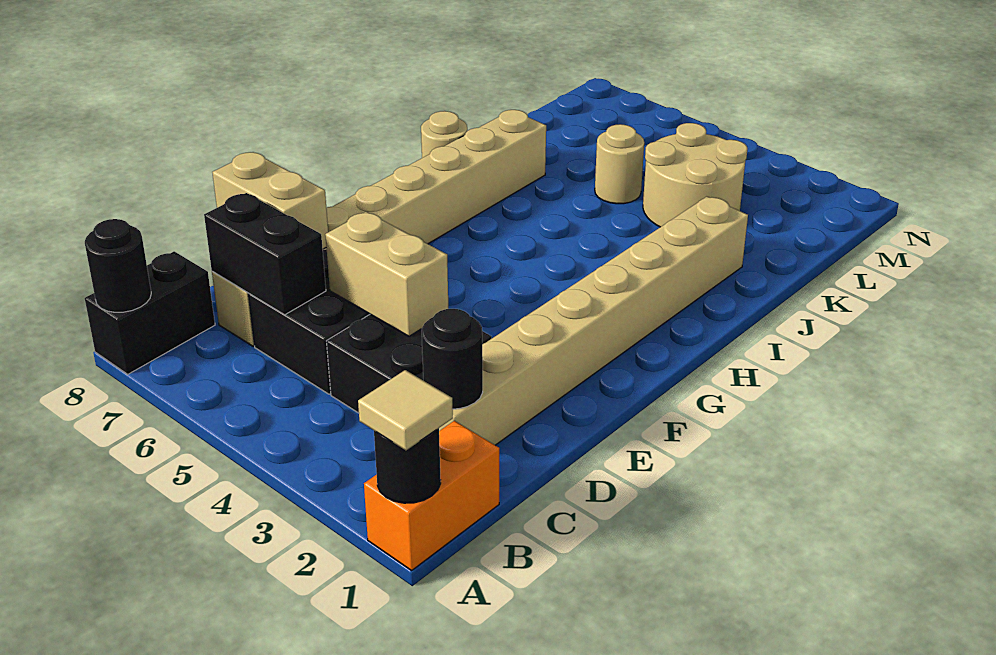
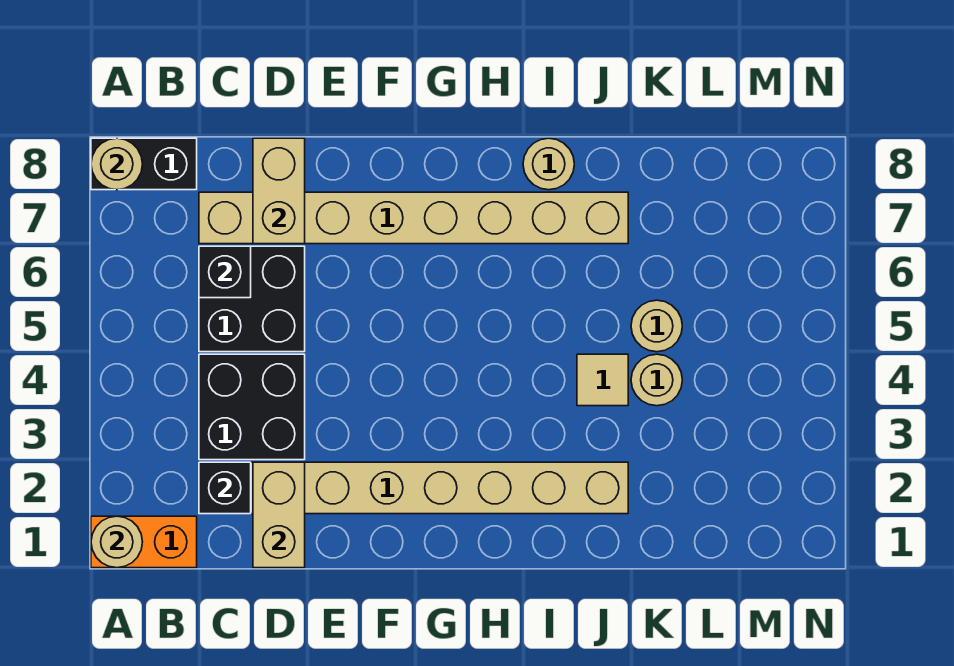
black round brick A1 level 2 -> tan round brick A1 level 2
tan tile A1 level 3 -> tan tile J4 level 1
black round brick A8 level 2 -> tan round brick A8 level 2
black round brick C2 level 2 -> black brick C2 level 2
black brick C6:C7 level 2 -> black brick C6 level 2
tan brick D4:D5 level 2 -> tan brick D1:D2 level 2
tan round brick K3:L4 level 1 -> tan round brick K4 level 1

